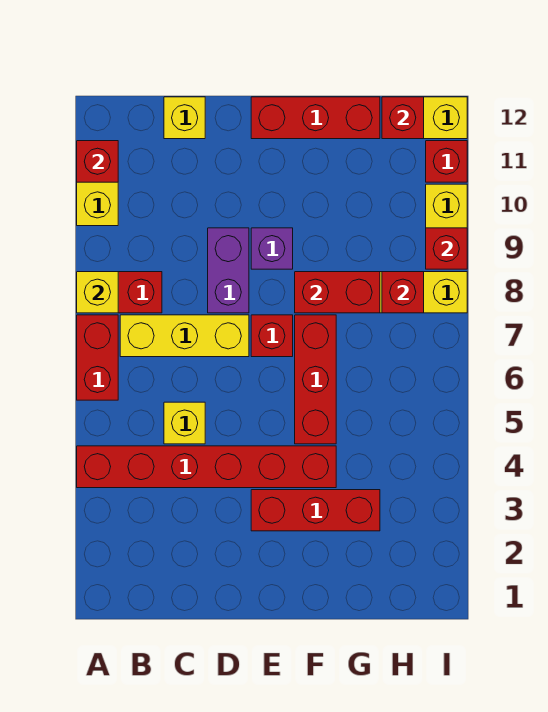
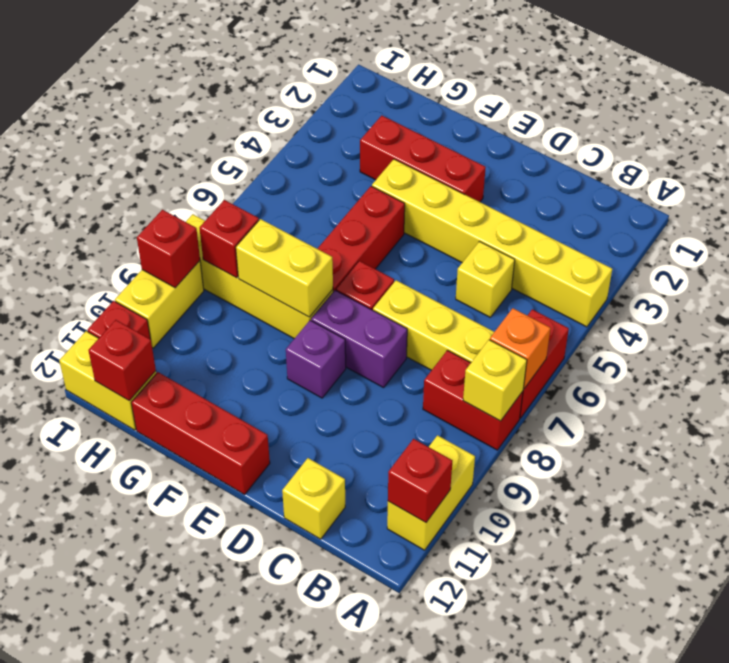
red brick A4:F4 level 1 -> yellow brick A4:F4 level 1
none -> orange brick A7 level 2
purple brick D8:D9 level 1 -> purple brick D8:E8 level 1
red brick F8:G8 level 2 -> yellow brick F8:G8 level 2

